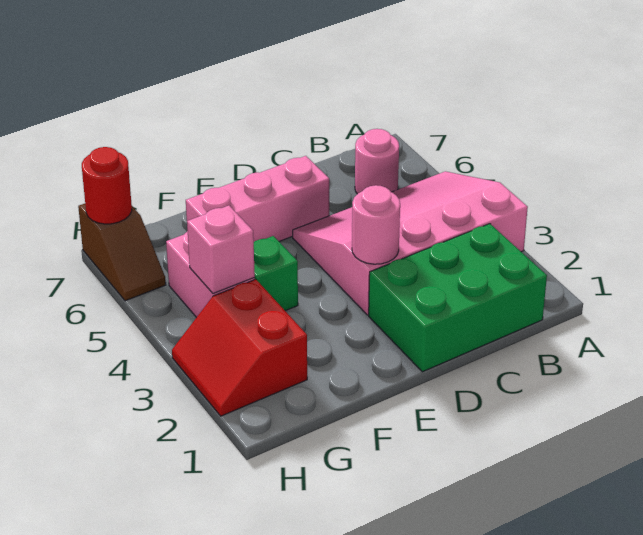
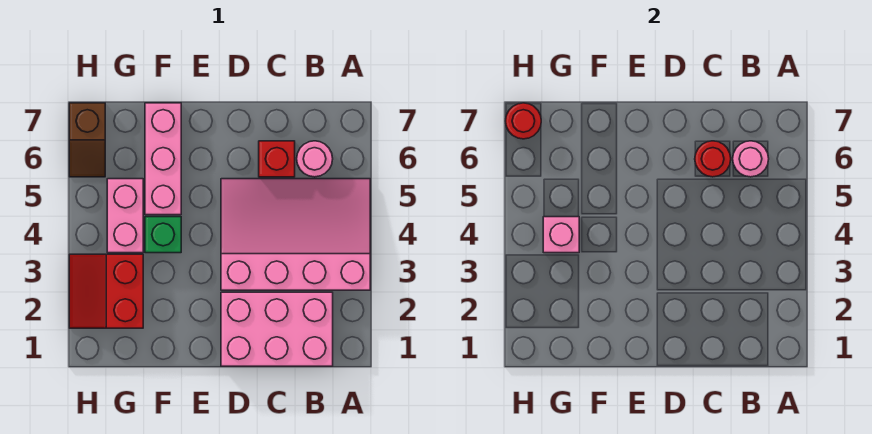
green brick B1:D2 level 1 -> pink brick B1:D2 level 1
none -> red brick C6 level 1
none -> red round brick C6 level 2
pink round brick D3 level 2 -> pink round brick B6 level 2
pink brick D6:F6 level 1 -> pink brick F5:F7 level 1

